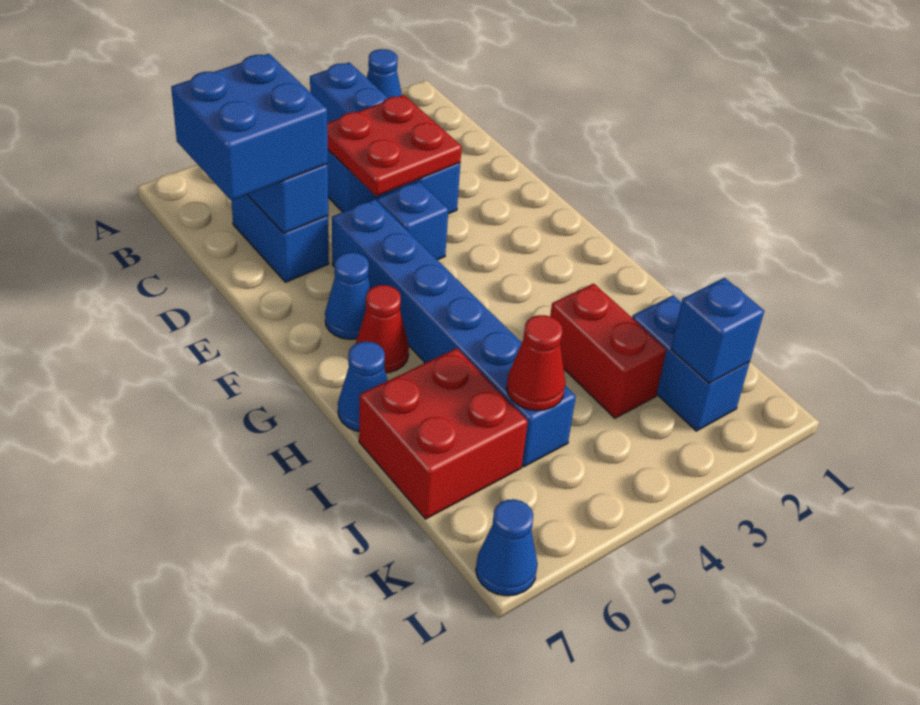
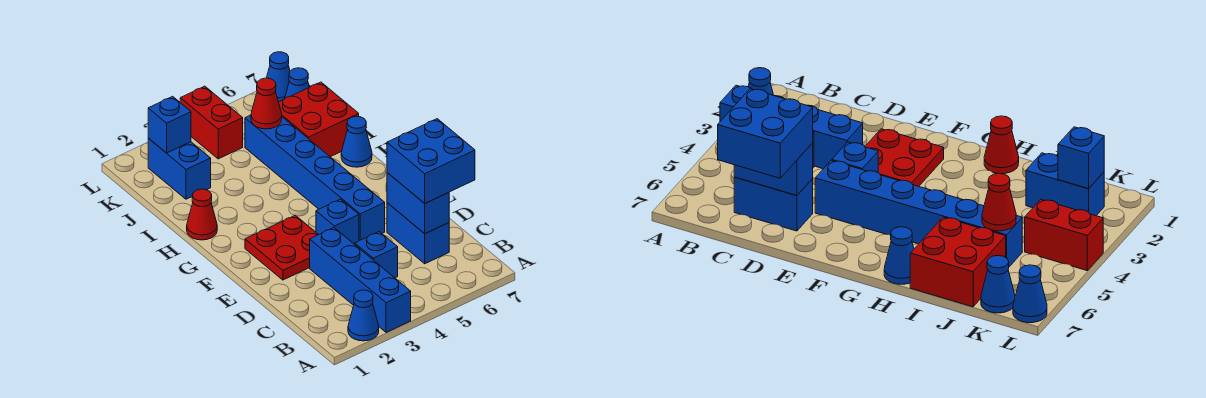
red plate C3:D4 level 2 -> red plate E2:F3 level 1
blue cone F6 level 1 -> blue cone K7 level 1
red cone G6 level 1 -> red cone H1 level 1
red brick I3:J3 level 1 -> red brick K4:L4 level 1

